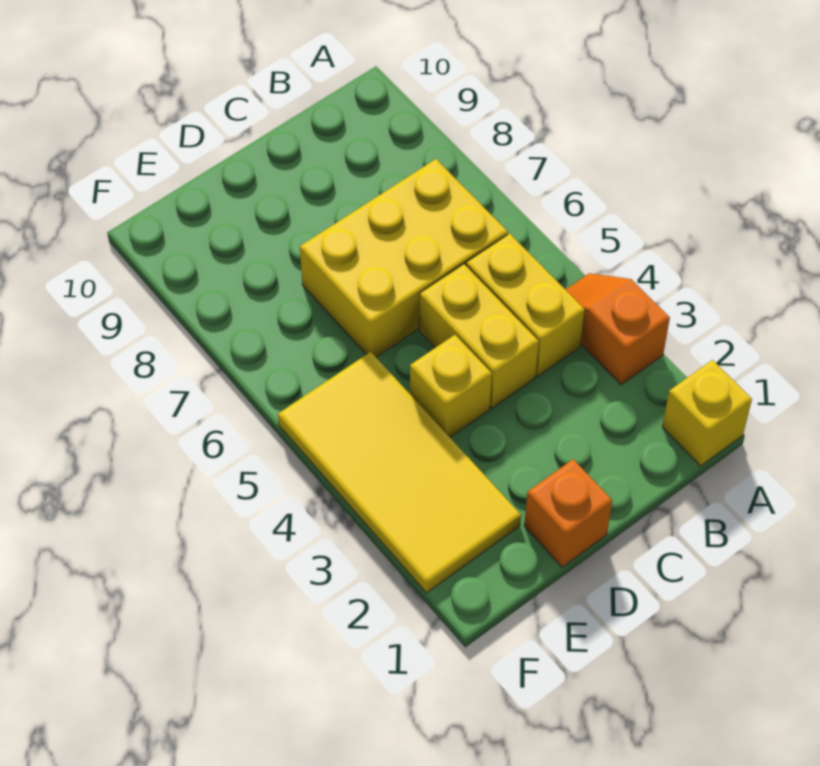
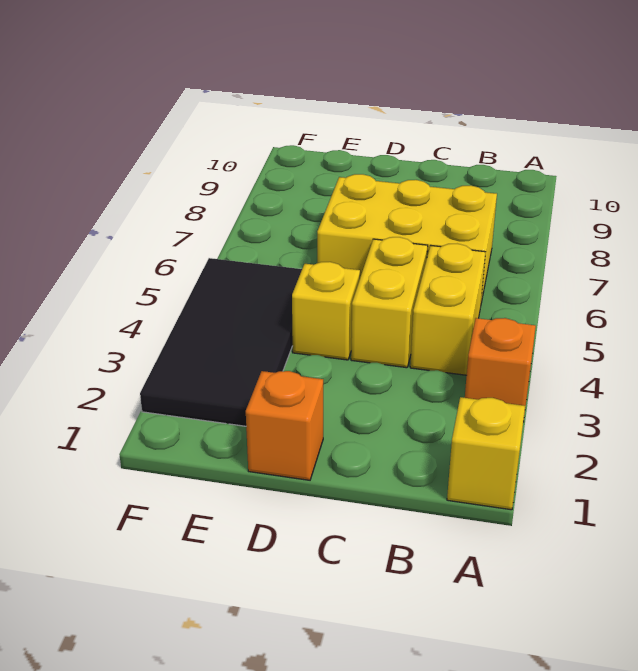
yellow tile E2:F5 level 1 -> black tile E2:F5 level 1

